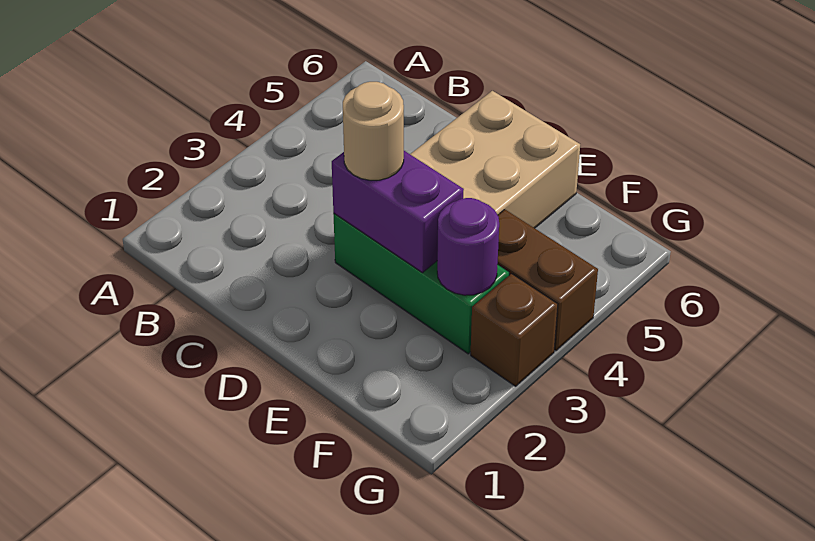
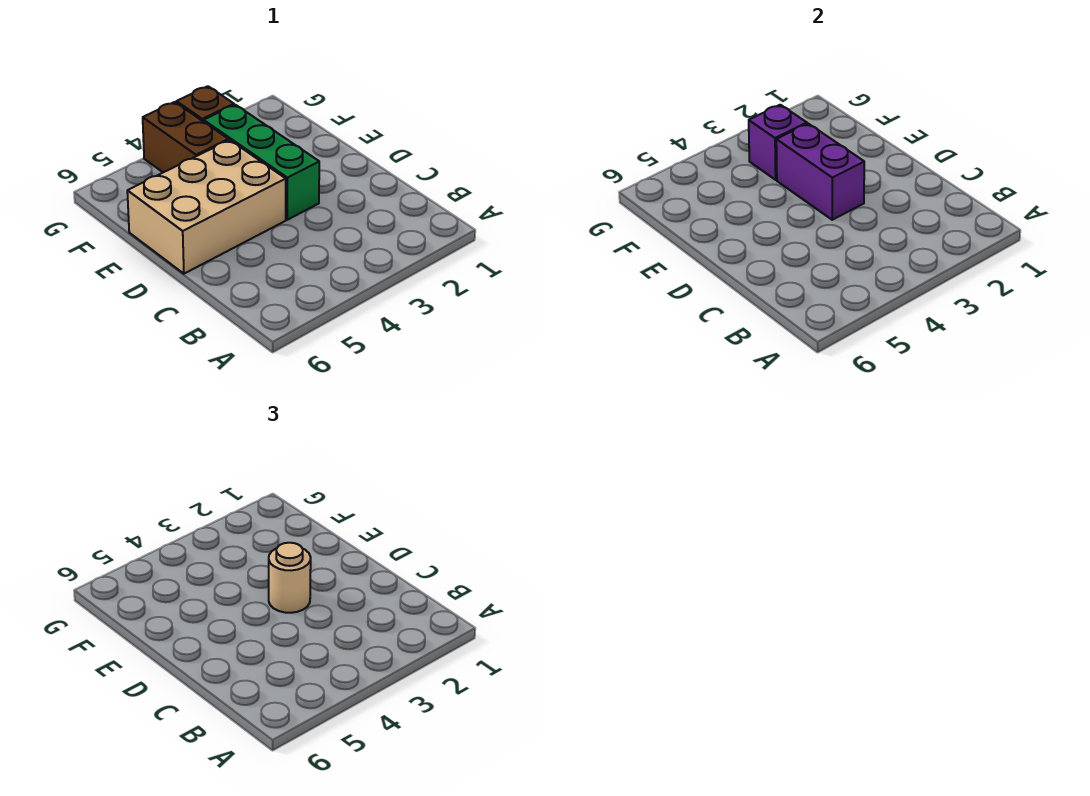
purple round brick F3 level 2 -> purple brick F3 level 2

